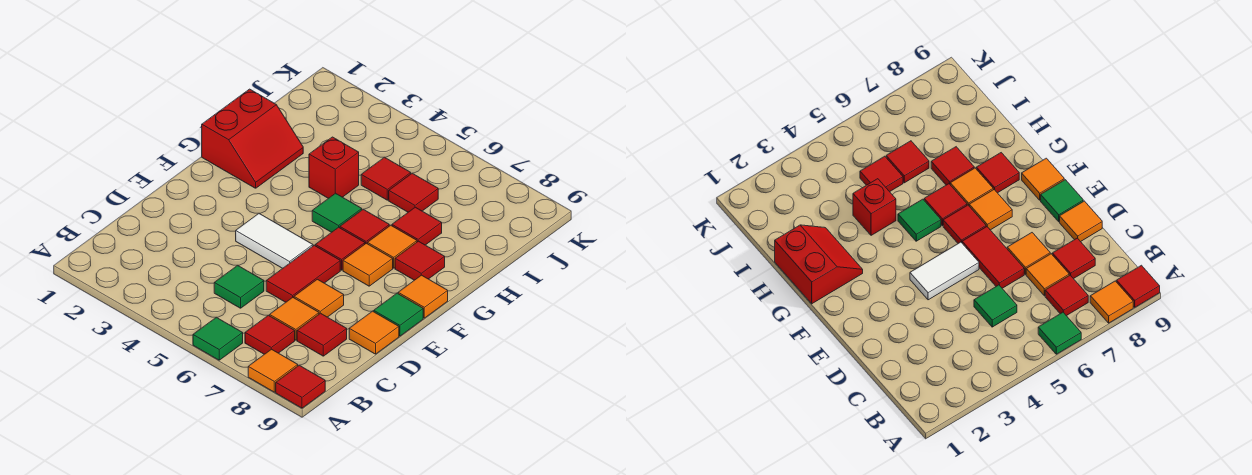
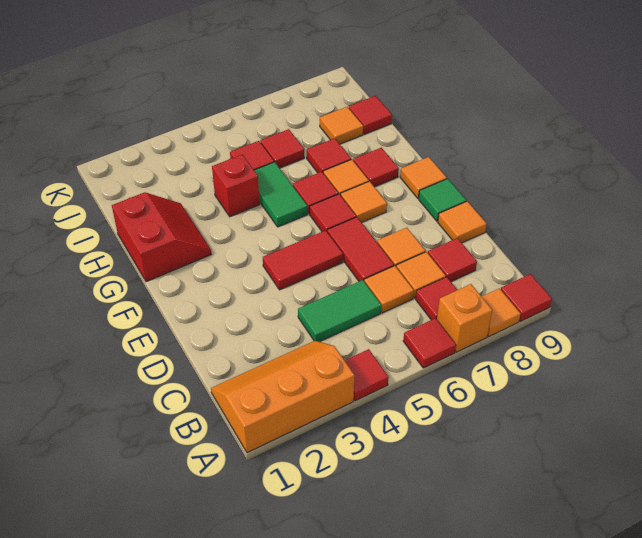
none -> orange slope A1:B3 level 1 top A
none -> red tile A4 level 1
green tile A6 level 1 -> red tile A6 level 1
none -> orange brick A7 level 1
green tile C5 level 1 -> green tile C4:C5 level 1
none -> orange tile C6 level 1
white tile E4:E5 level 1 -> red tile E4:E5 level 1
green tile G5 level 1 -> green tile G5:H5 level 1
none -> orange tile I8 level 1
none -> red tile I9 level 1

